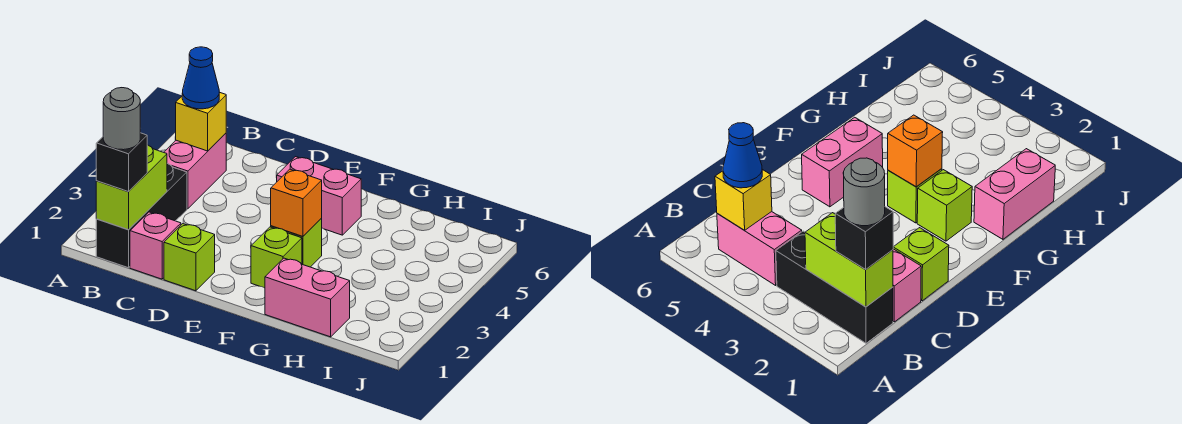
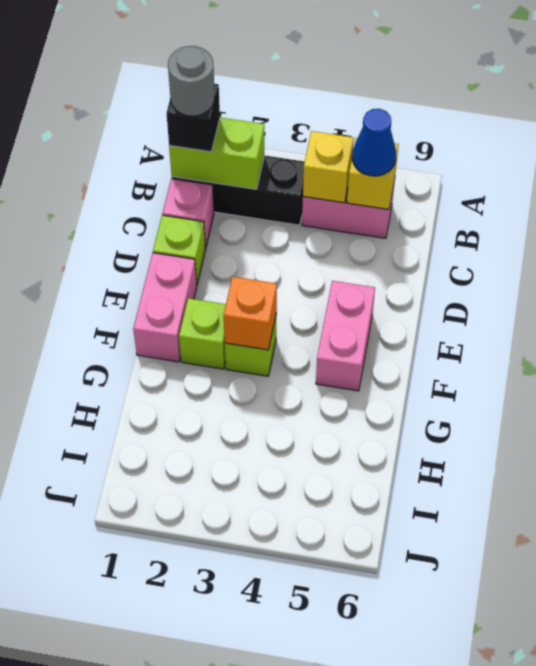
none -> yellow brick B4 level 2
pink brick G1:H1 level 1 -> pink brick E1:F1 level 1

